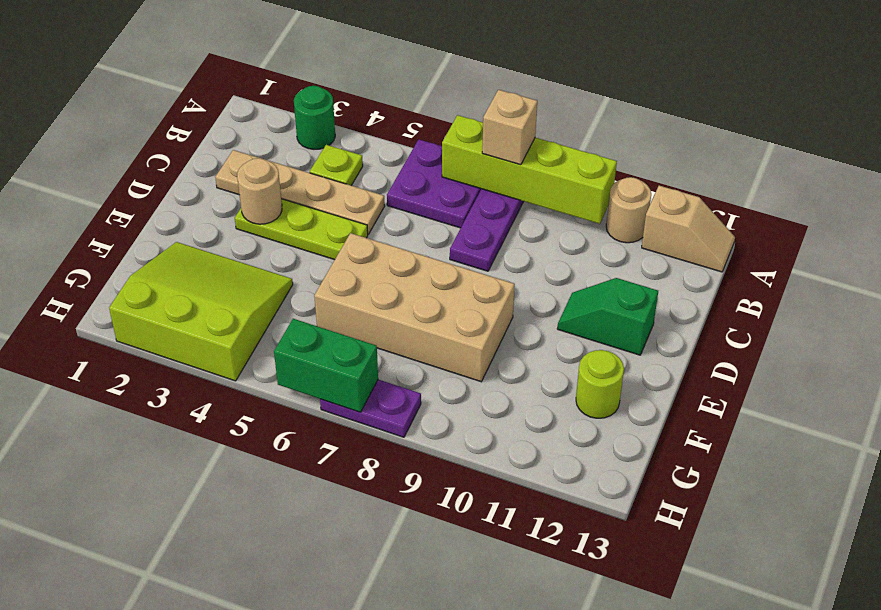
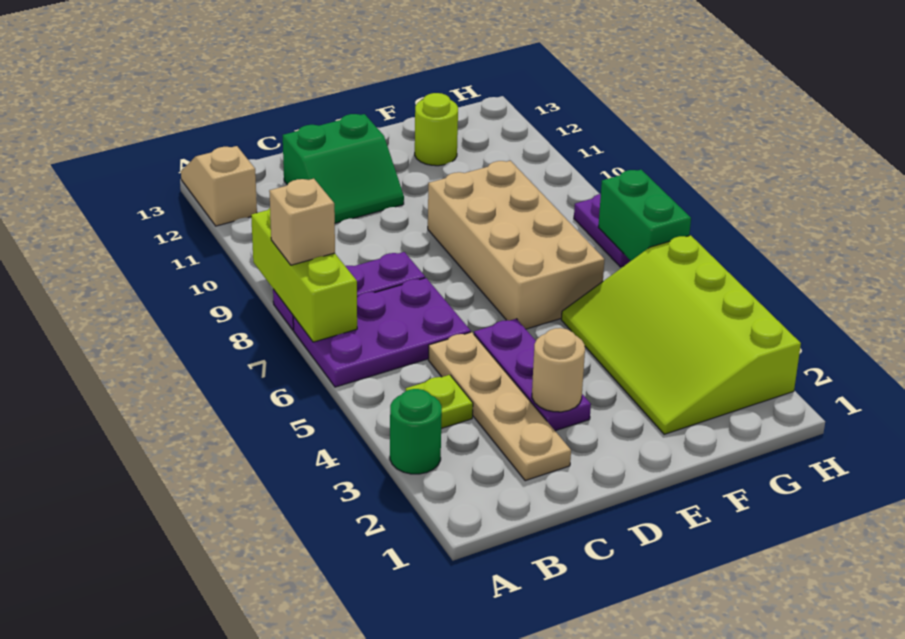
purple plate A6:B7 level 1 -> purple plate A6:C7 level 1
lime brick A7:A10 level 2 -> lime brick A7:A9 level 2
tan round brick A11 level 1 -> none
lime plate D3:D5 level 1 -> purple plate D3:D5 level 1
green slope D11:D12 level 1 top 12 -> green slope C11:D12 level 1 top 12
lime slope F2:H4 level 1 top H -> lime slope F2:H5 level 1 top H

